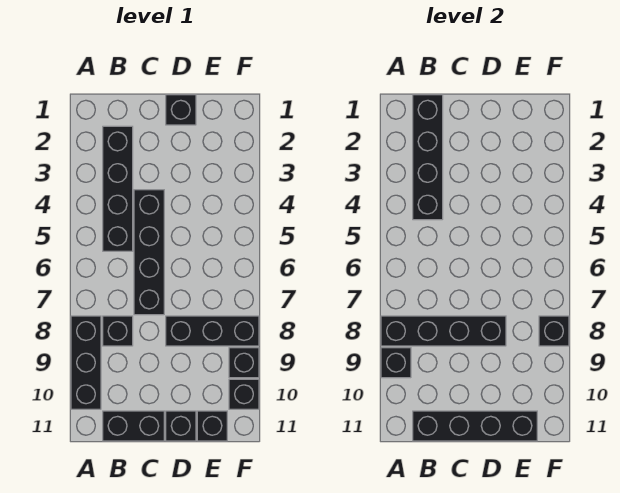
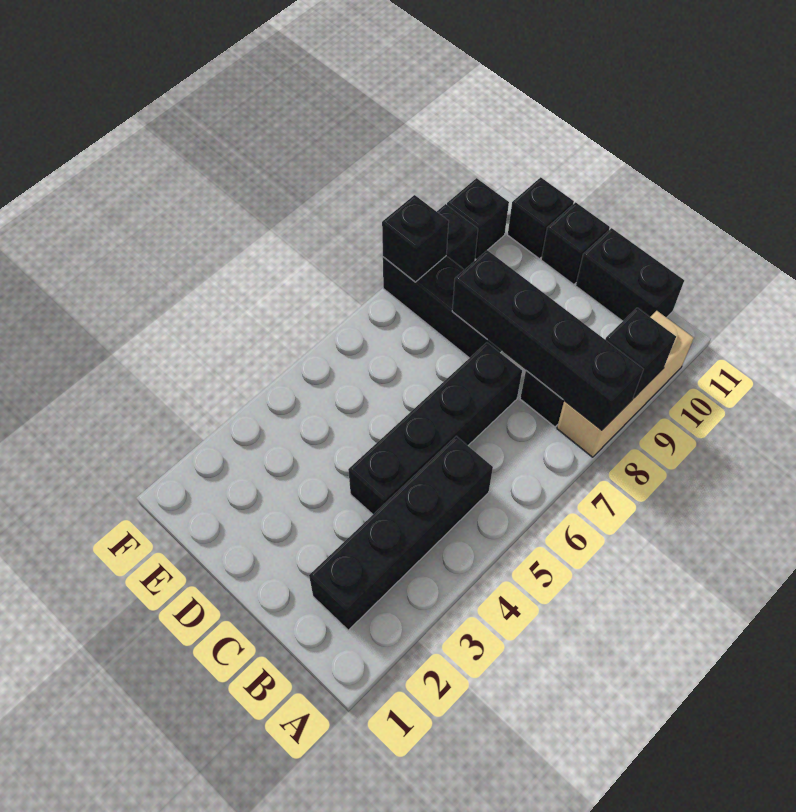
black brick A8:A10 level 1 -> tan brick A8:A10 level 1
black brick B1:B4 level 2 -> none
black brick B11:E11 level 2 -> none
black brick D1 level 1 -> none

